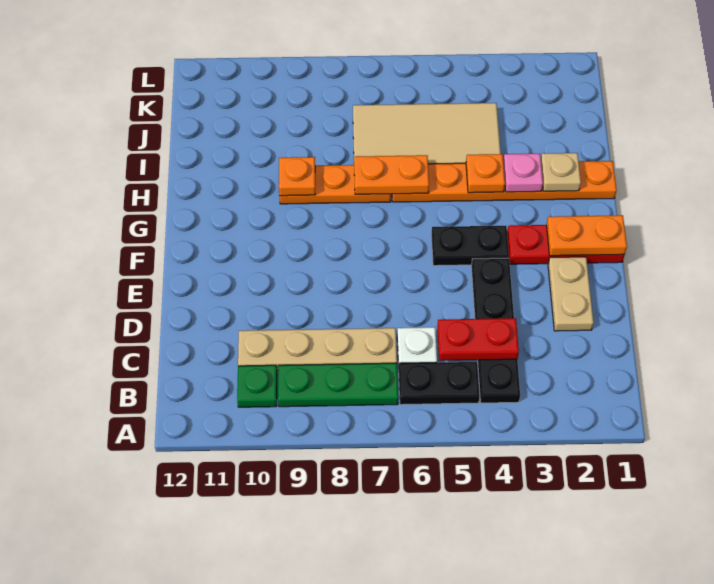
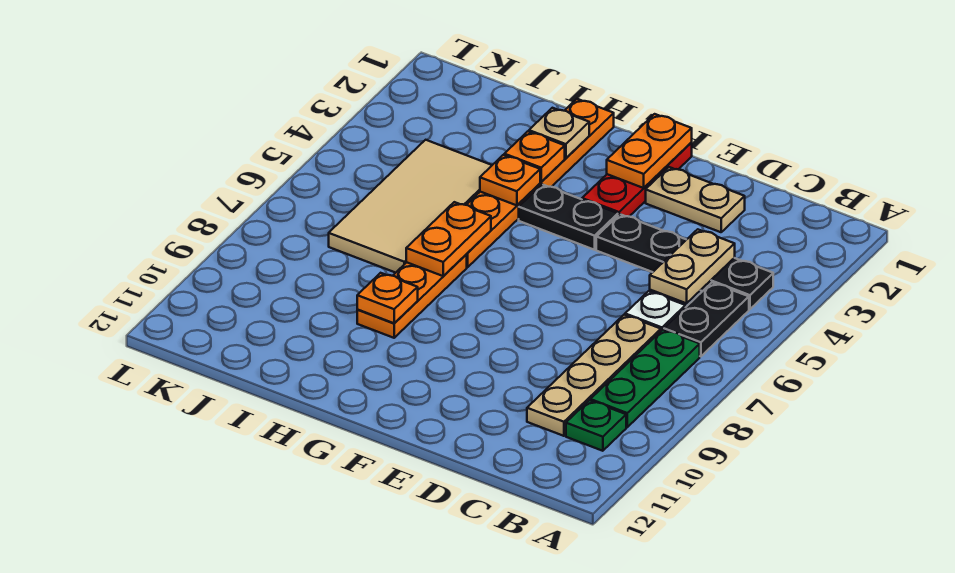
red plate C4:C5 level 2 -> tan plate C4:C5 level 2
black plate F4:F5 level 1 -> black plate F4:G4 level 1
pink plate H3 level 2 -> orange plate H3 level 2

